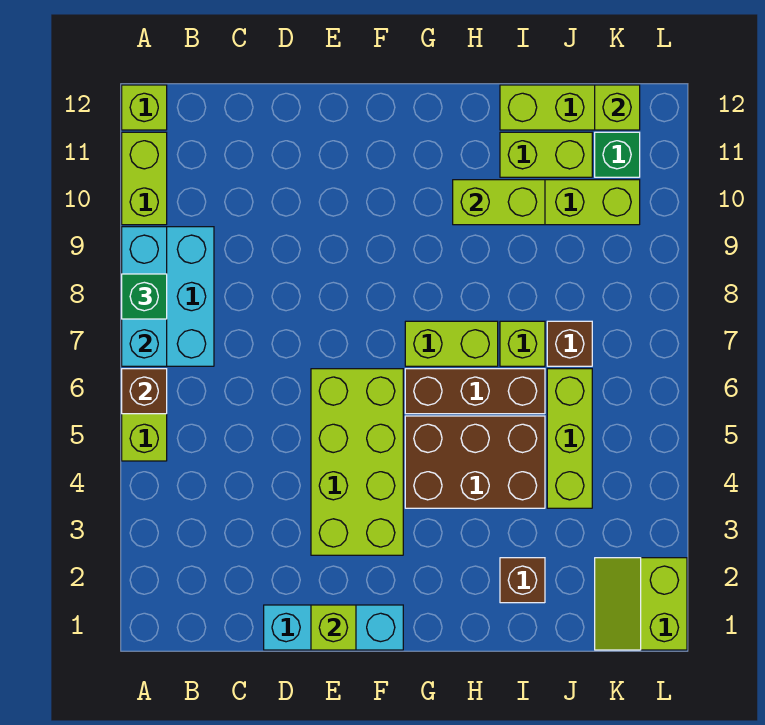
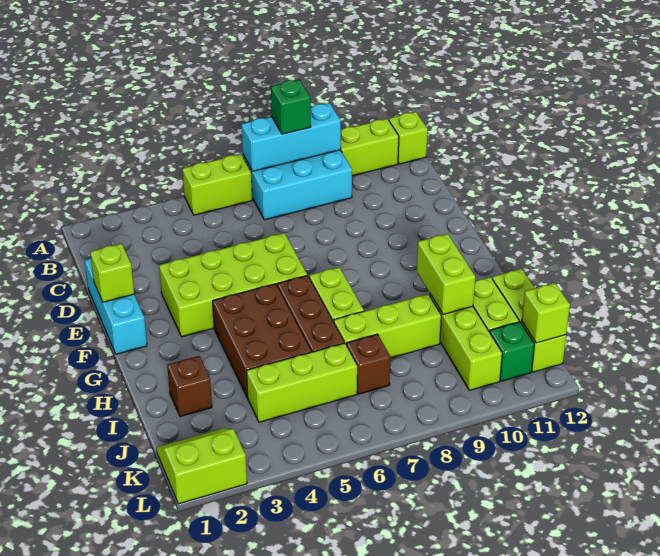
brown brick A6 level 2 -> none
lime brick I7 level 1 -> lime brick I7:I9 level 1

